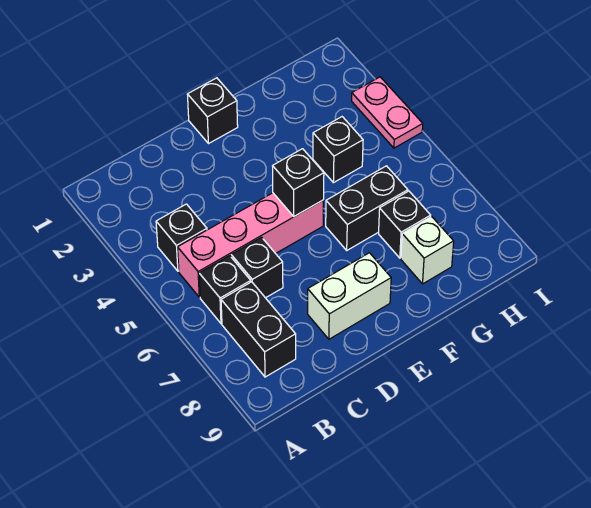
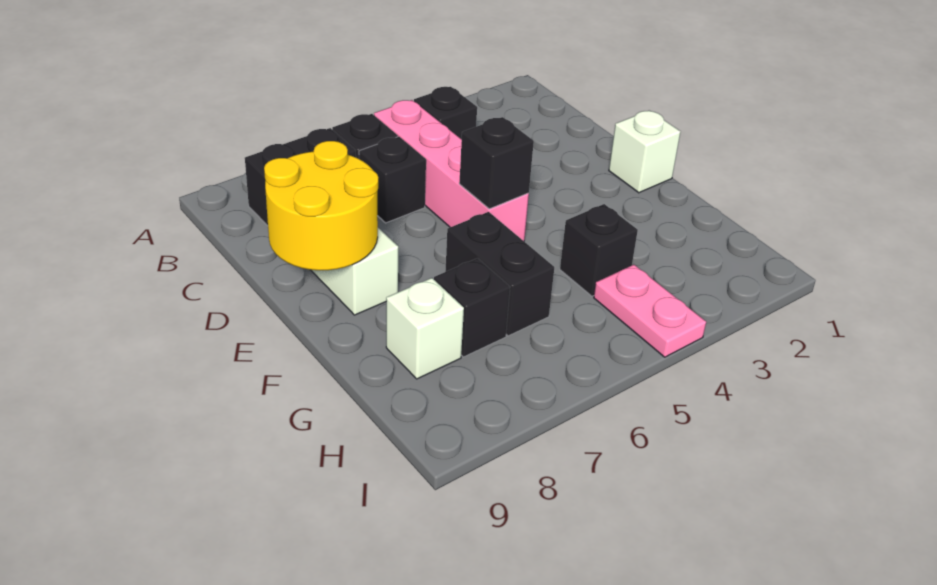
none -> yellow round brick D8:E9 level 2
black brick E1 level 1 -> white brick E1 level 1
pink plate I3:I4 level 1 -> pink plate H4:I4 level 1

